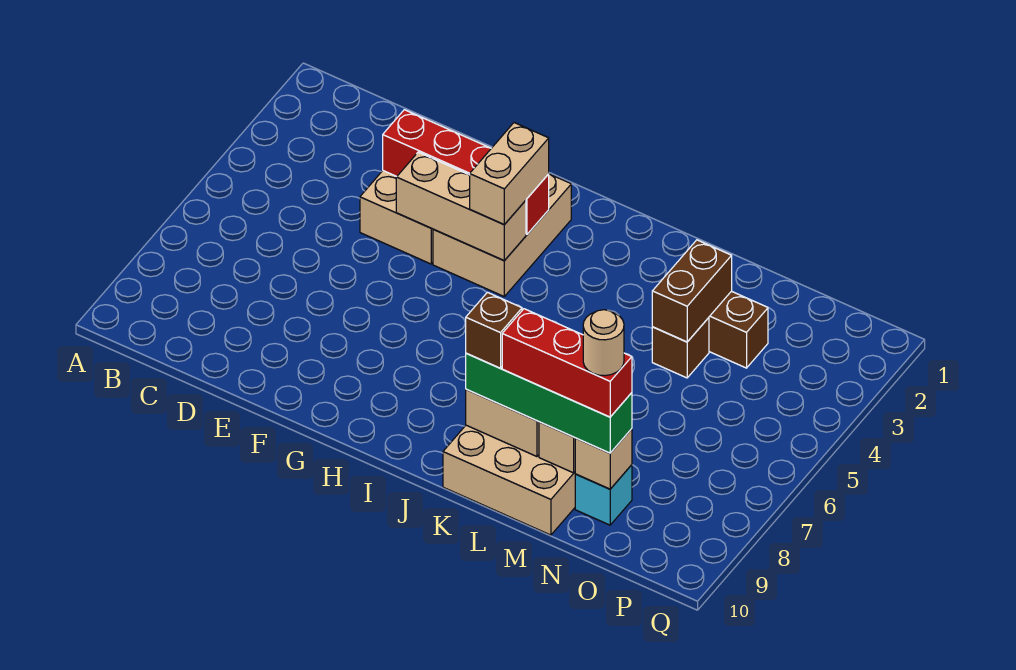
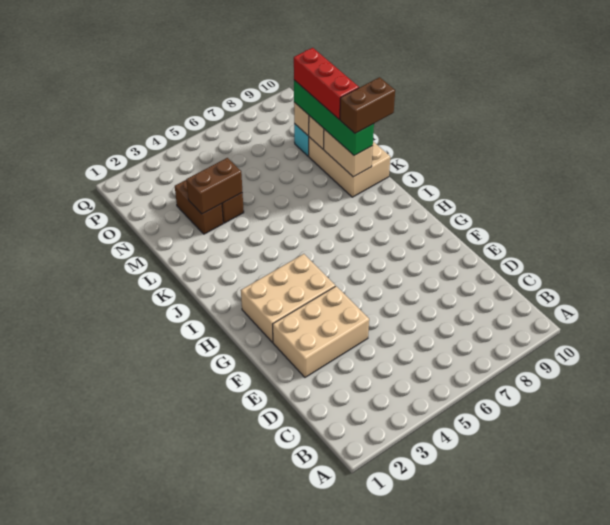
red brick E3:H3 level 2 -> none
tan brick F4:H4 level 2 -> none
tan brick H3:H4 level 3 -> none
brown brick K9 level 4 -> brown brick K9:K10 level 4
tan round brick N9 level 5 -> none

